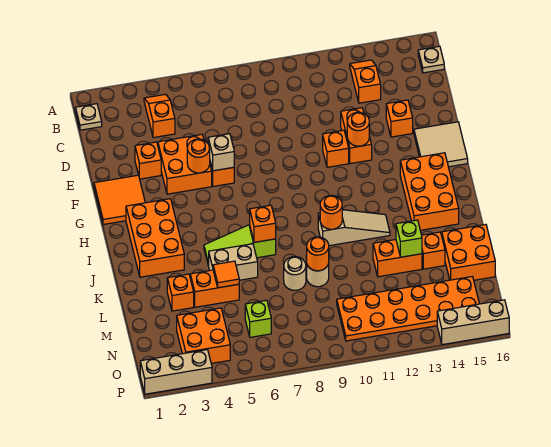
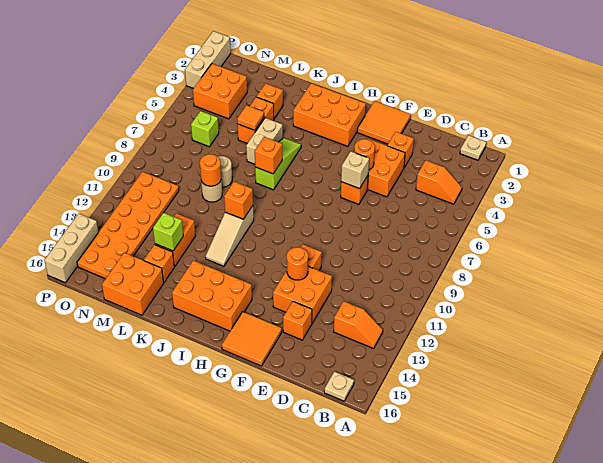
orange brick E12:F12 level 1 -> orange brick E12:F13 level 1
tan tile F15:G16 level 1 -> orange tile F15:G16 level 1
orange round brick J10 level 2 -> orange brick J10 level 2

